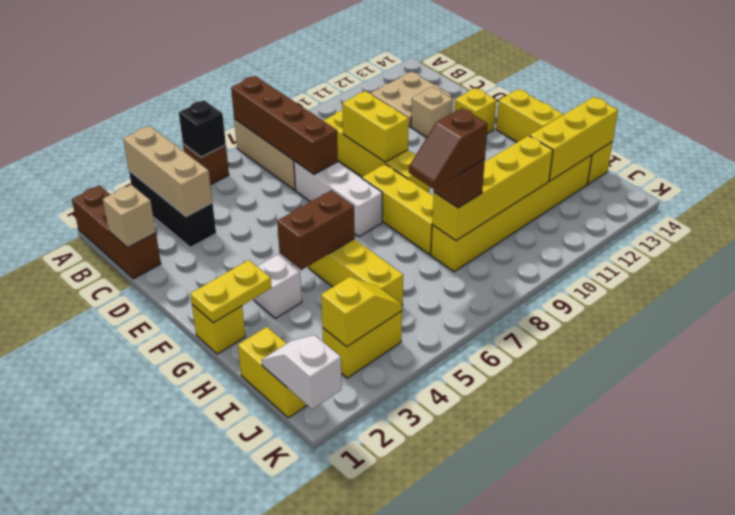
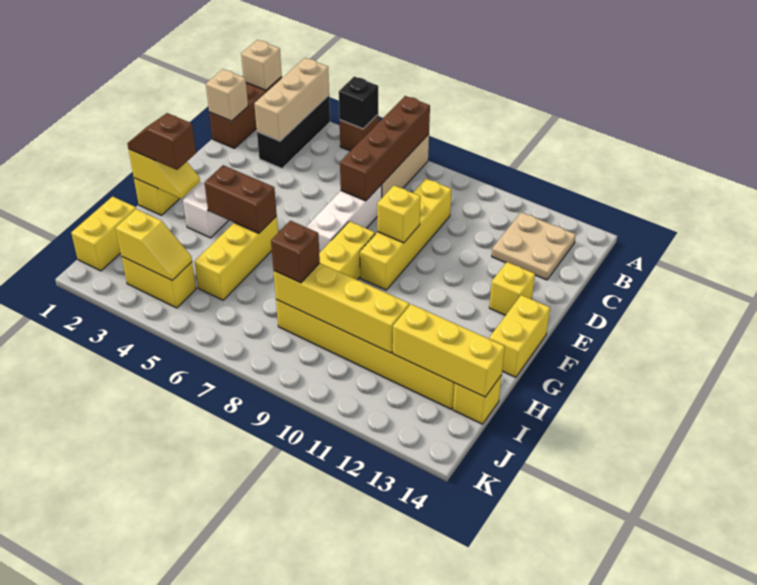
yellow brick D9:E9 level 2 -> yellow brick E9 level 2
tan brick D12 level 1 -> tan brick A1 level 2
yellow plate G1:G2 level 2 -> yellow slope G1:G2 level 2 top 1
brown slope I7:I8 level 4 top 8 -> brown slope G1:G2 level 3 top 2
white slope J1:K1 level 2 top K -> none

